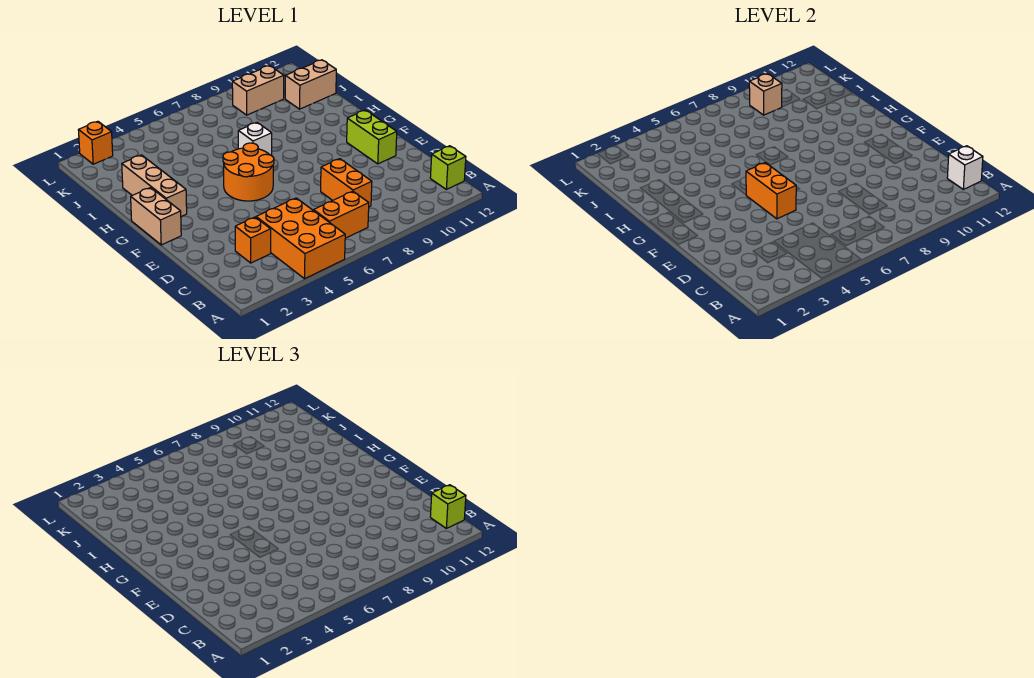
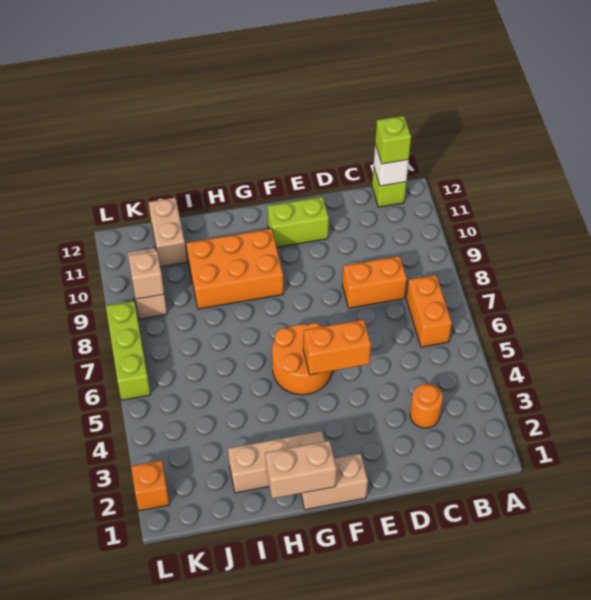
orange brick A4:C5 level 1 -> orange brick G9:I10 level 1
orange brick C3 level 1 -> orange round brick C3 level 1
none -> tan brick G1:H1 level 2
white brick H7 level 1 -> none
none -> lime brick L6:L8 level 1

